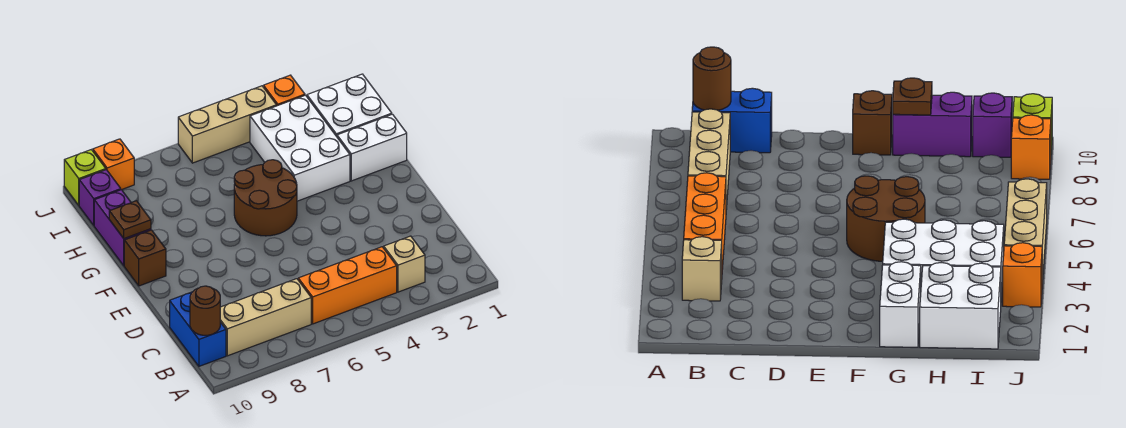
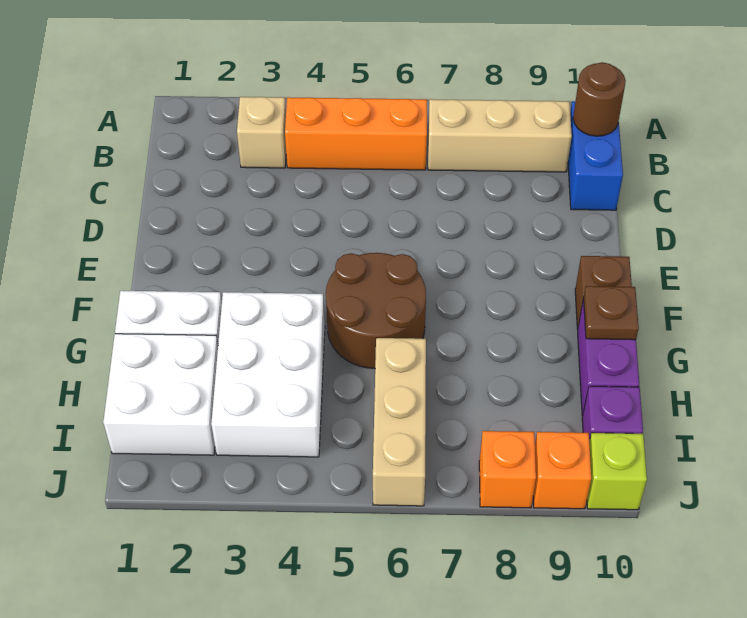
orange brick J3 level 1 -> orange brick J8 level 1
tan brick J4:J6 level 1 -> tan brick H6:J6 level 1

